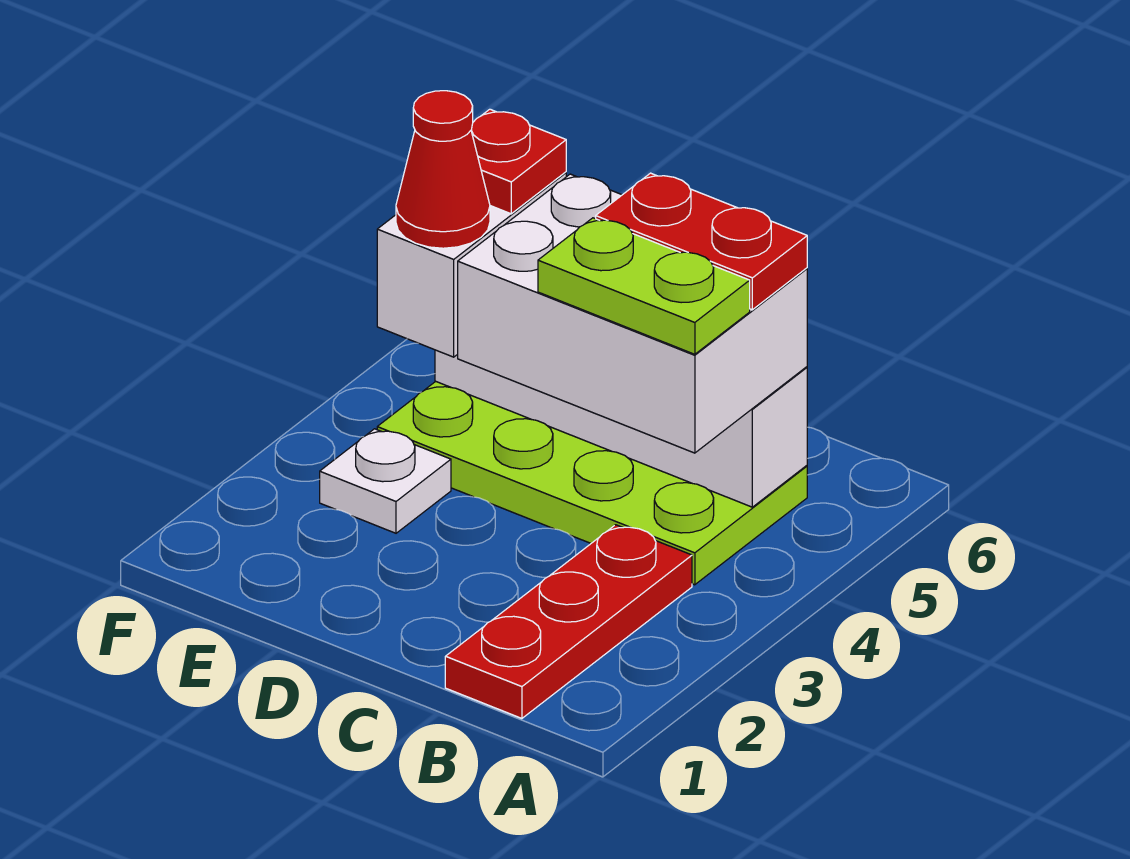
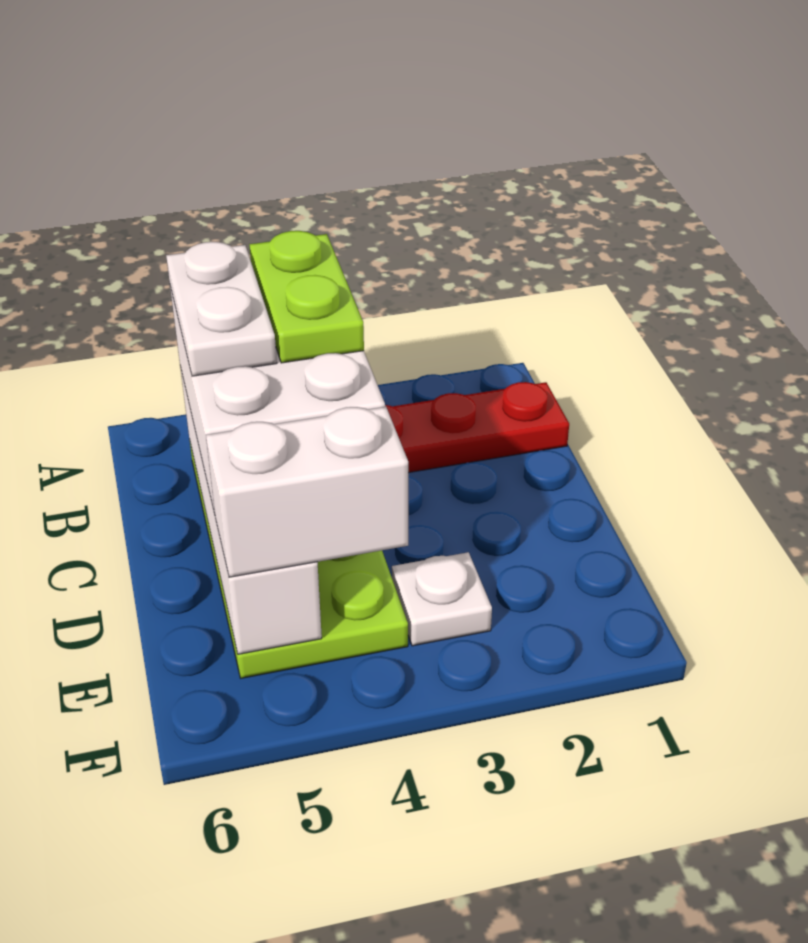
red plate B5:C5 level 4 -> white plate B5:C5 level 4
red cone E4 level 4 -> none
red plate E5 level 4 -> none

